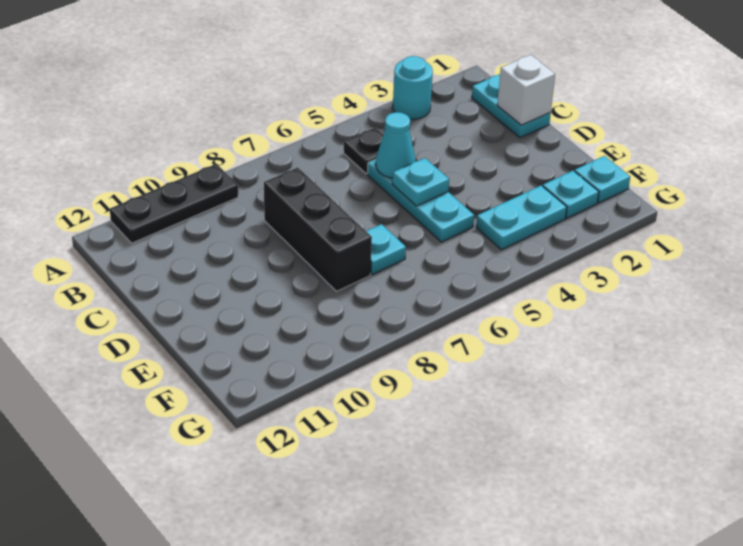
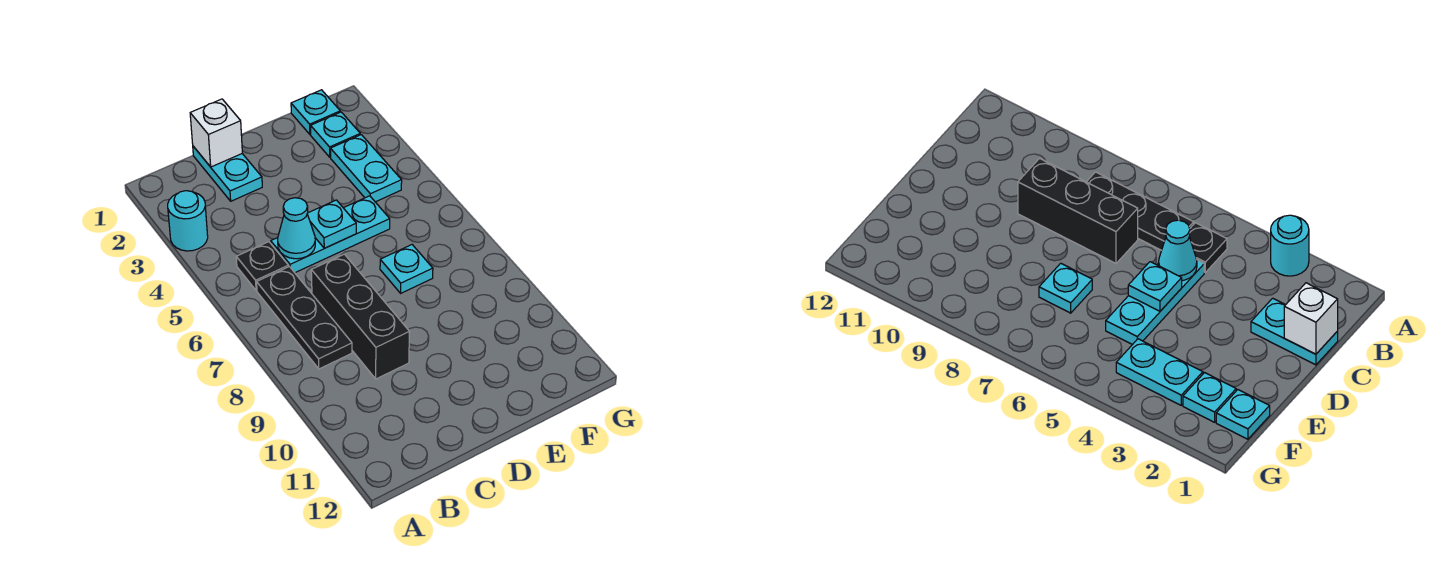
black plate A9:A11 level 1 -> black plate B6:B8 level 1
cyan plate B1:C1 level 1 -> cyan plate C1:C2 level 1
black brick C8:E8 level 1 -> black brick C7:C9 level 1

